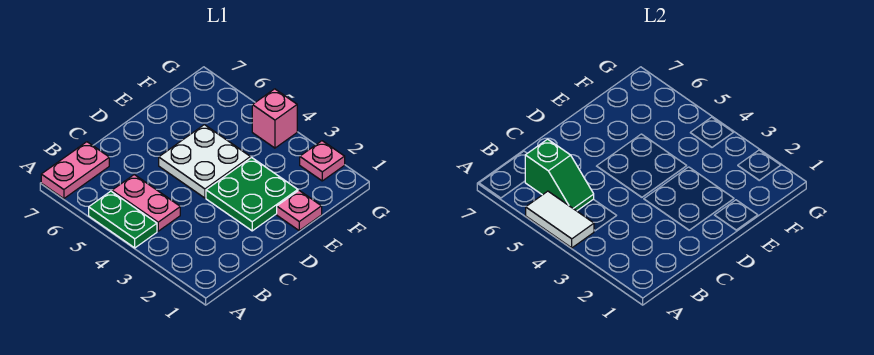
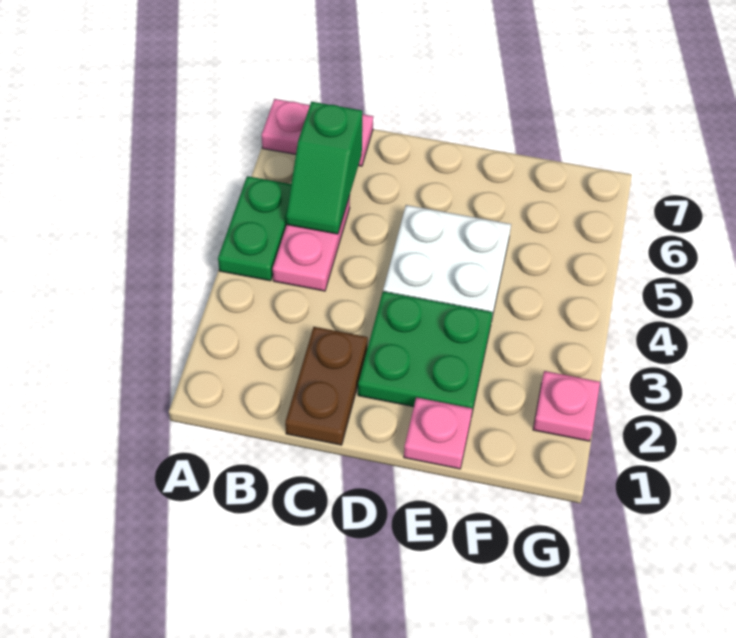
white tile A4:A5 level 2 -> none
none -> brown plate C1:C2 level 1
pink brick G4 level 1 -> none

